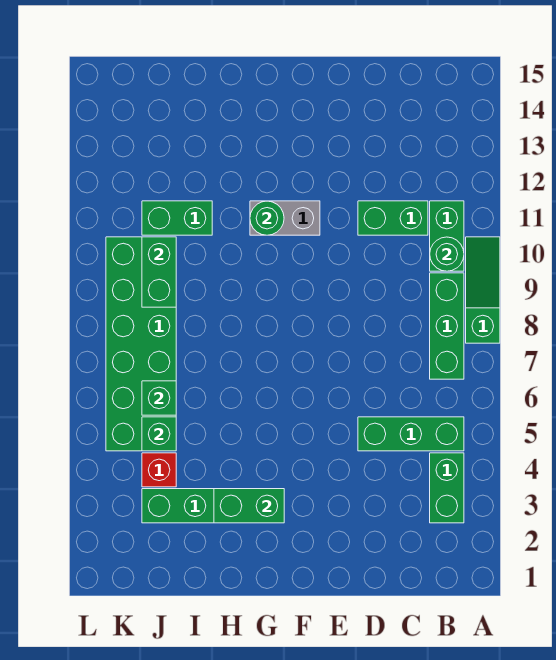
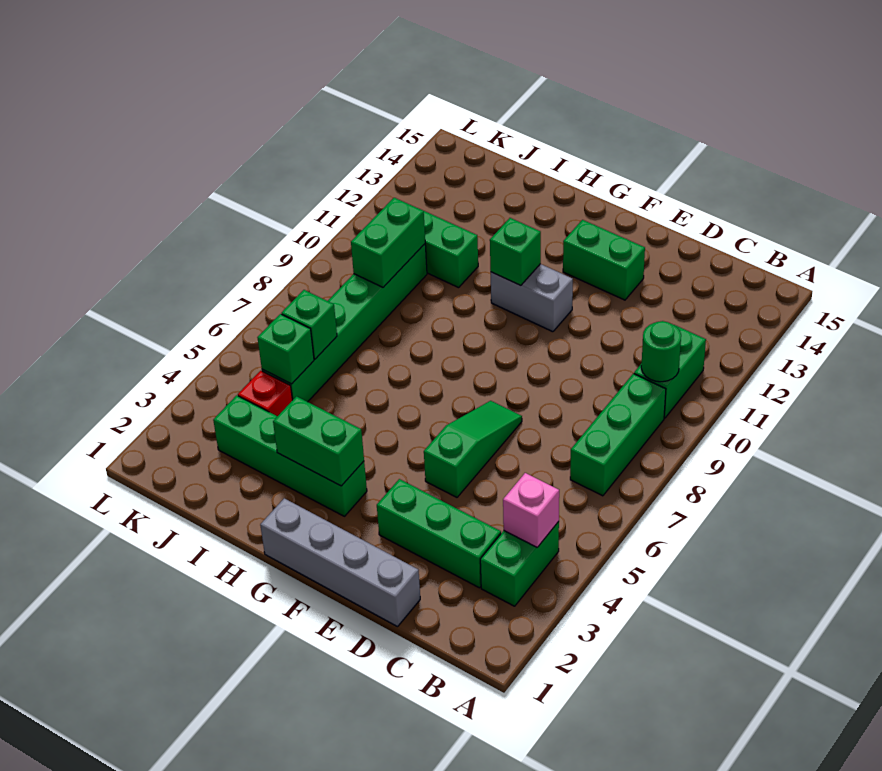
green slope A8:A10 level 1 top 8 -> green slope E5:E7 level 1 top 5
none -> pink brick B4 level 2
green brick B5:D5 level 1 -> green brick C3:E3 level 1
green brick C11:D11 level 1 -> green brick E13:F13 level 1
none -> grey brick D1:G1 level 1
green round brick G11 level 2 -> green brick G11 level 2
green brick J5:K10 level 1 -> green brick J5:J10 level 1

